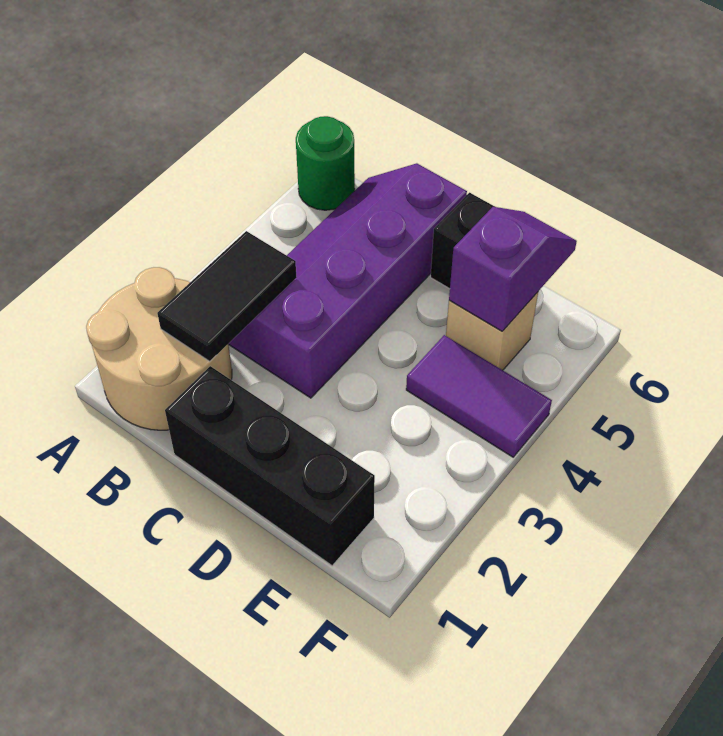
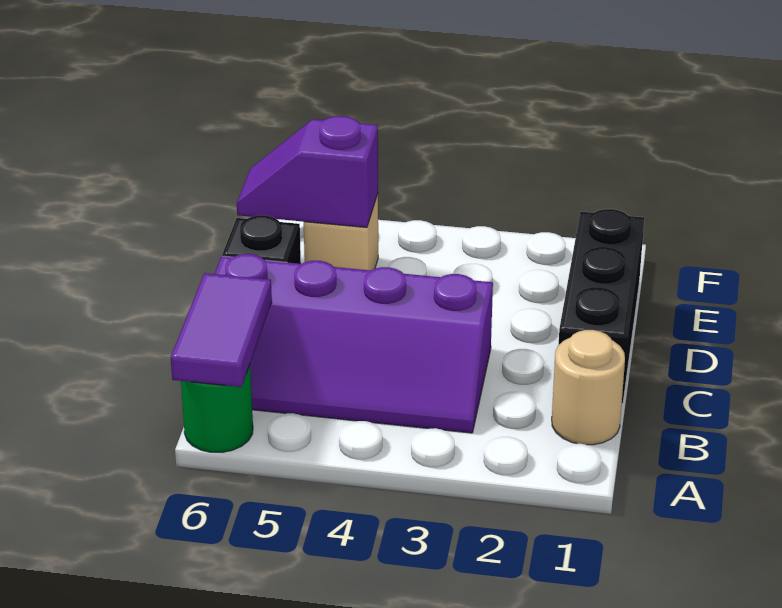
tan round brick A1:B2 level 1 -> tan round brick B1 level 1
black tile B2:B3 level 2 -> none
purple tile E4:F4 level 1 -> purple tile A6:B6 level 2

